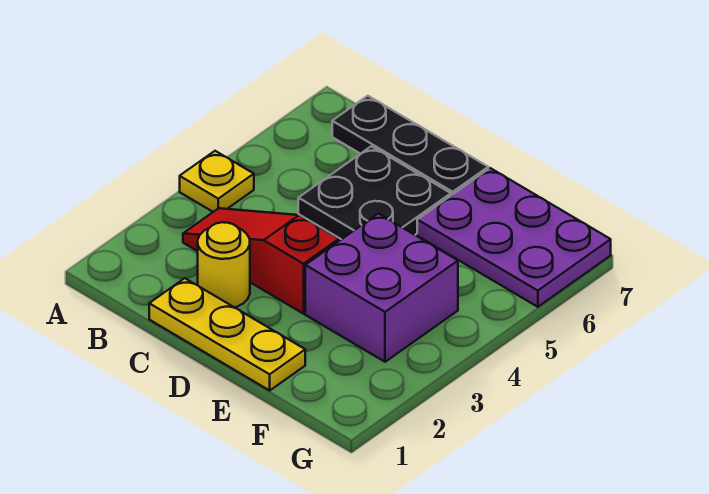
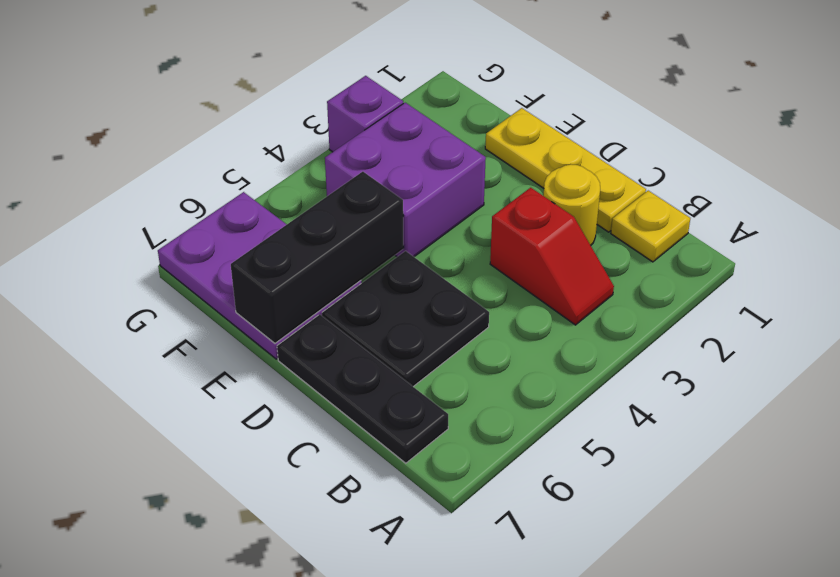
yellow plate A4 level 1 -> yellow plate B1 level 1
red slope B3:D3 level 1 top D -> red slope B3:C3 level 1 top C
none -> black brick E5:E7 level 2
none -> purple brick G3 level 1

